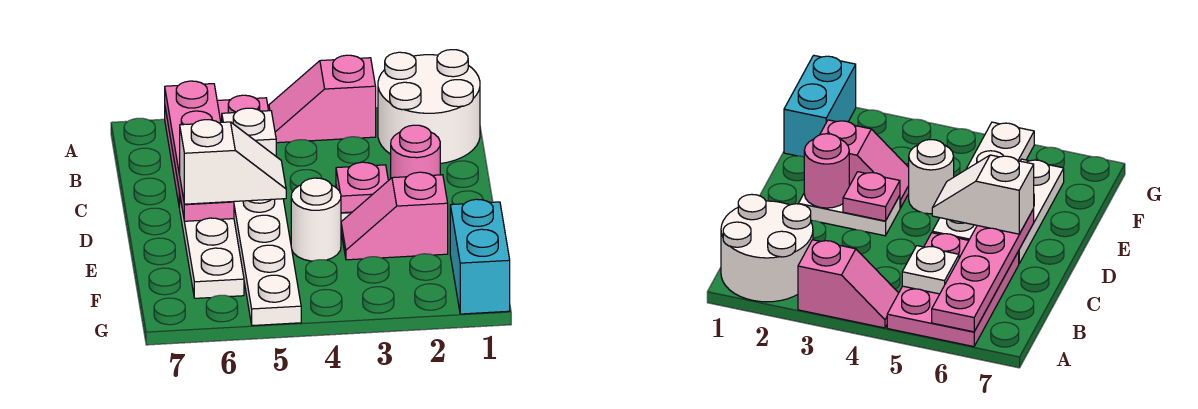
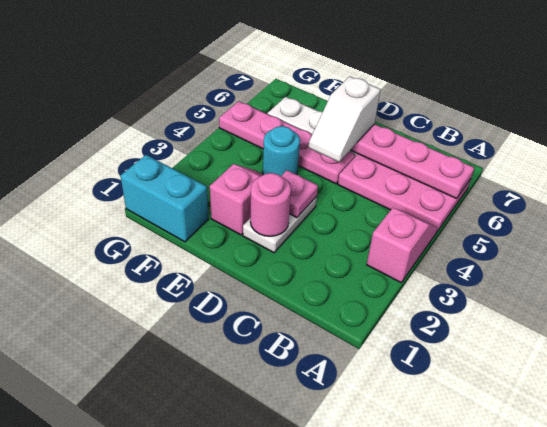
white round brick A1:B2 level 1 -> none
white plate B5 level 2 -> none
white plate D5:G5 level 1 -> pink plate D5:G5 level 1
white round brick E4 level 1 -> cyan round brick E4 level 1

